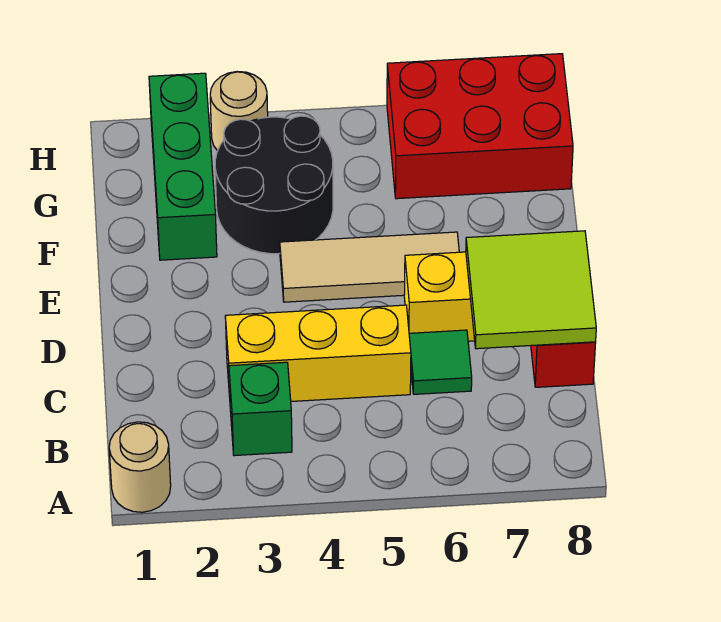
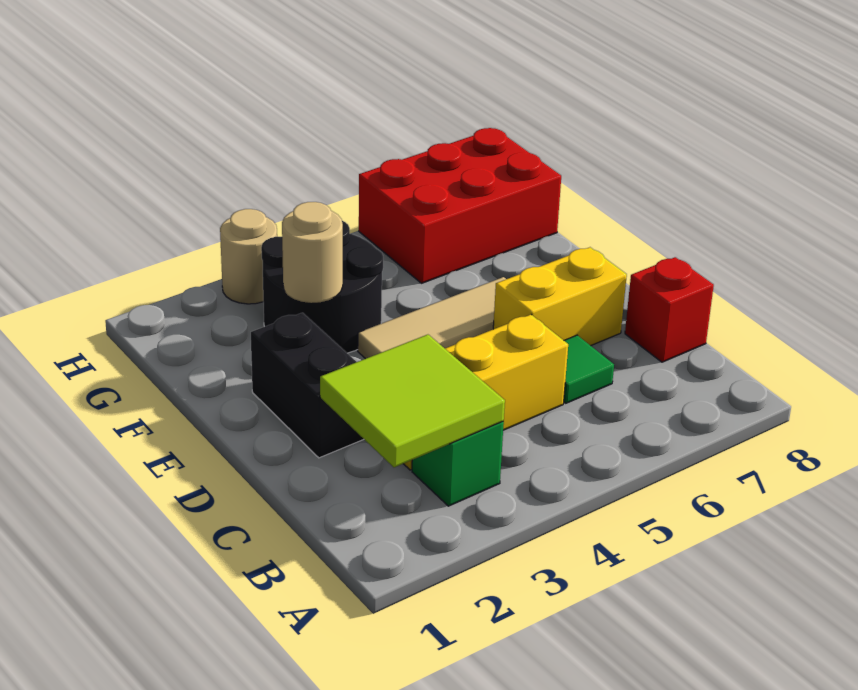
tan round brick A1 level 1 -> tan round brick F3 level 2
lime tile C7:D8 level 2 -> lime tile B2:C3 level 2
none -> black brick D2:E2 level 1
green brick F2:H2 level 1 -> none

